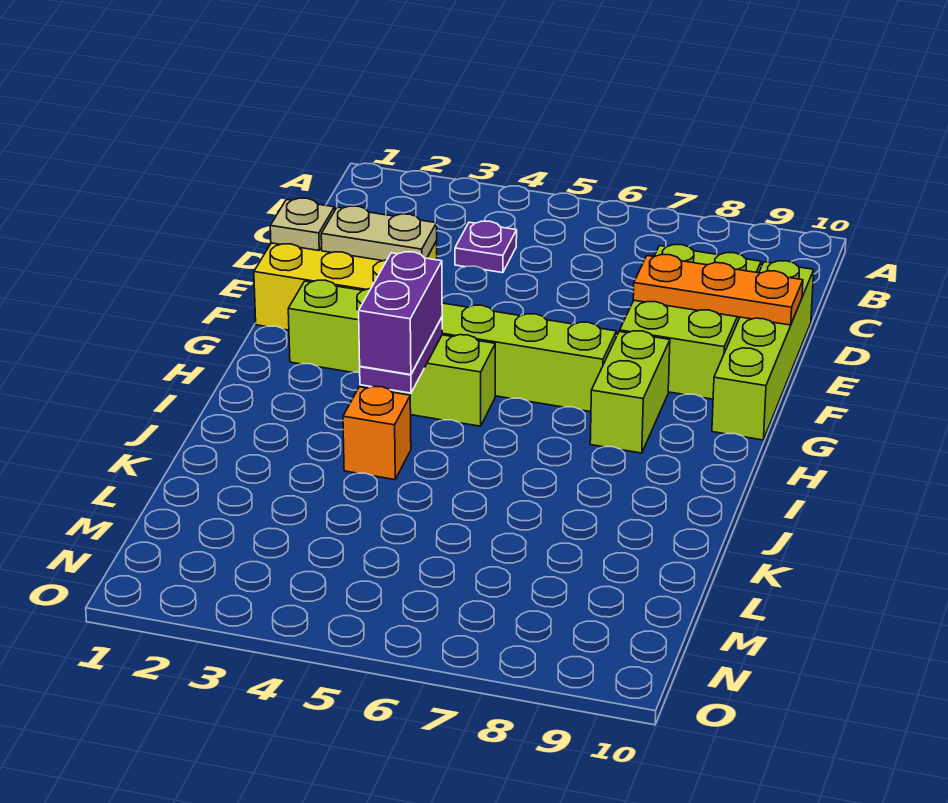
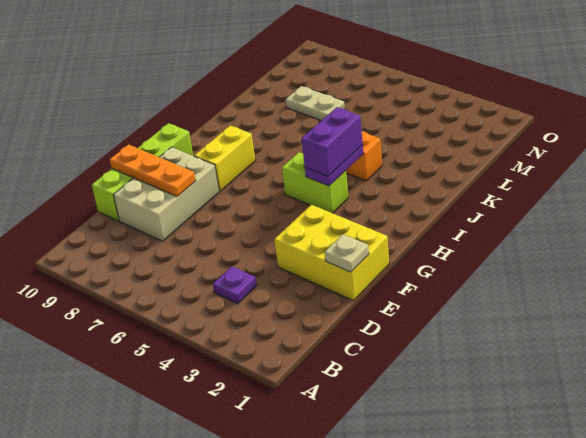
lime brick D8:F9 level 1 -> tan brick D8:F9 level 1
tan plate E2:E3 level 2 -> tan plate L7:L8 level 1
lime brick G2:G7 level 1 -> none
lime brick G8:H8 level 1 -> yellow brick G8:H8 level 1

